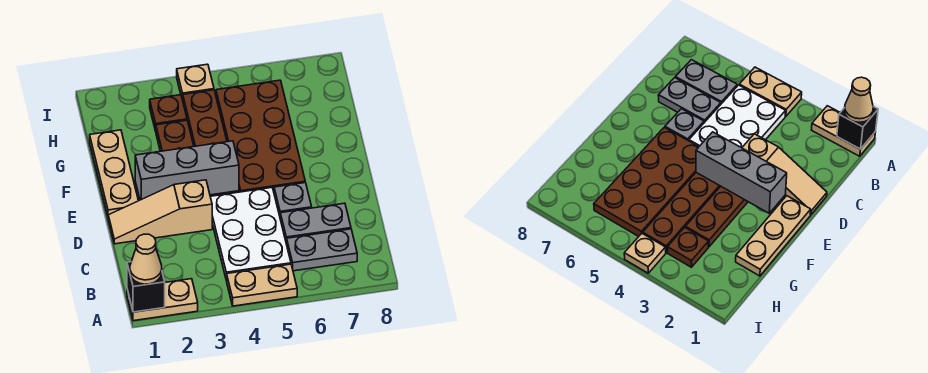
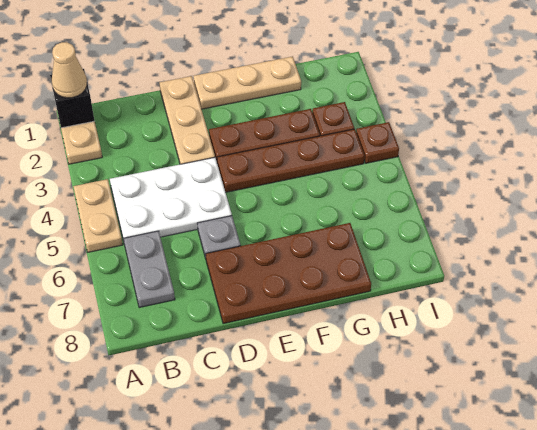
grey plate C6:C7 level 1 -> none
tan slope D1:D3 level 1 top 3 -> tan plate D1:D3 level 1
grey brick E2:E4 level 2 -> none
brown plate E5:H6 level 1 -> brown plate D7:G8 level 1
tan plate I4 level 1 -> brown plate I4 level 1

